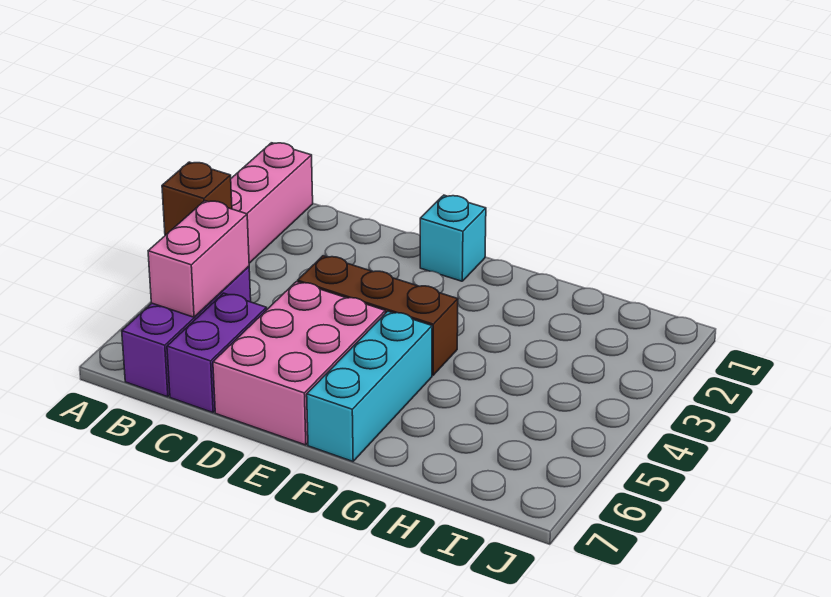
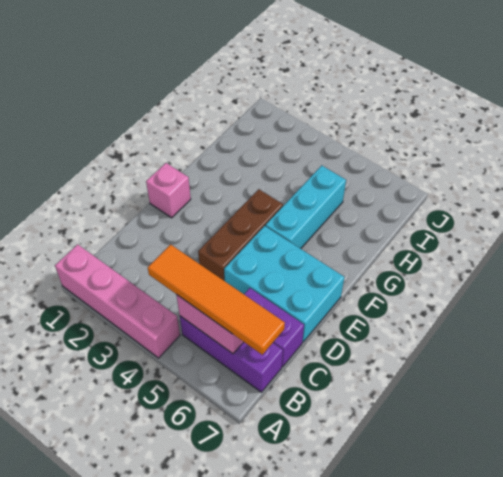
brown brick A4 level 2 -> none
none -> orange tile B4:B7 level 3
pink brick D5:E7 level 1 -> cyan brick D5:E7 level 1
cyan brick E1 level 1 -> pink brick E1 level 1
cyan brick F5:F7 level 1 -> cyan brick F5:H5 level 1

